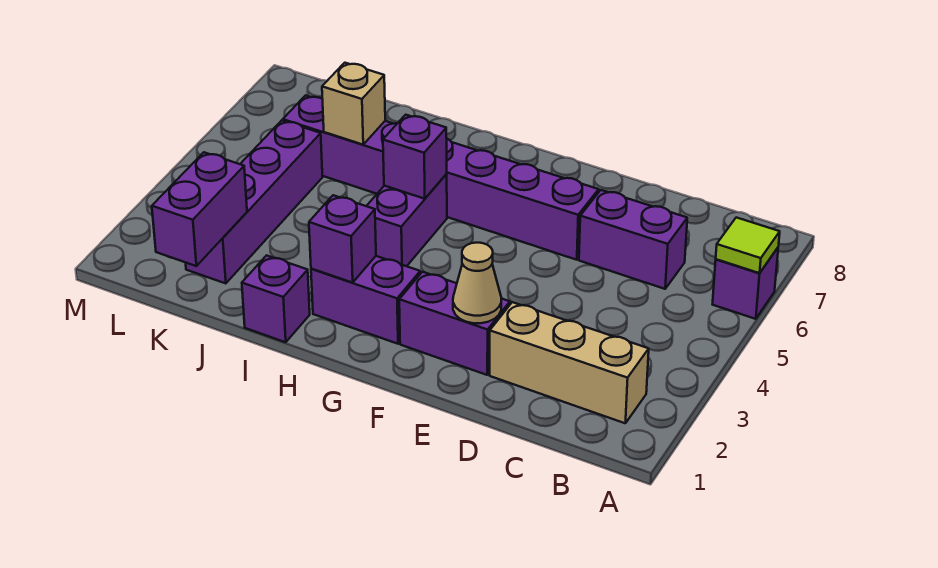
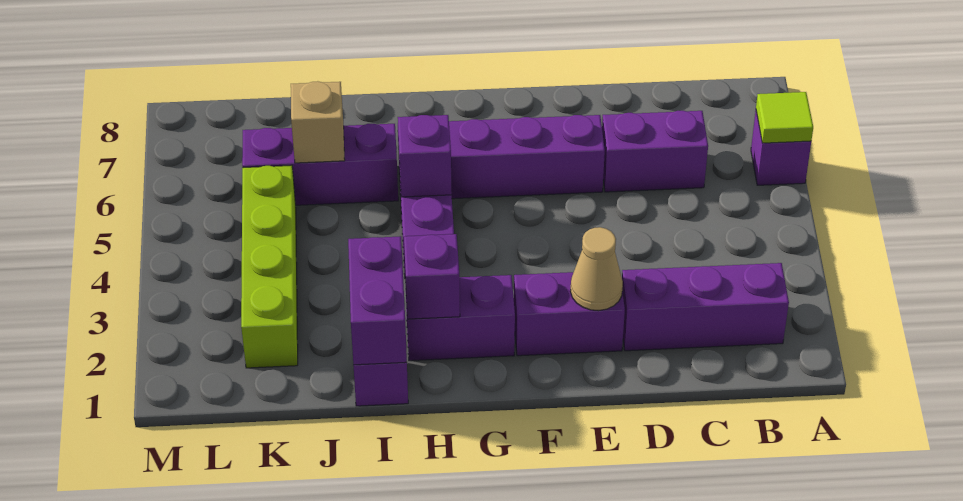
tan brick B2:D2 level 1 -> purple brick B2:D2 level 1
purple brick K1:K2 level 2 -> purple brick I1:I2 level 2
purple brick K2:K5 level 1 -> lime brick K2:K5 level 1

